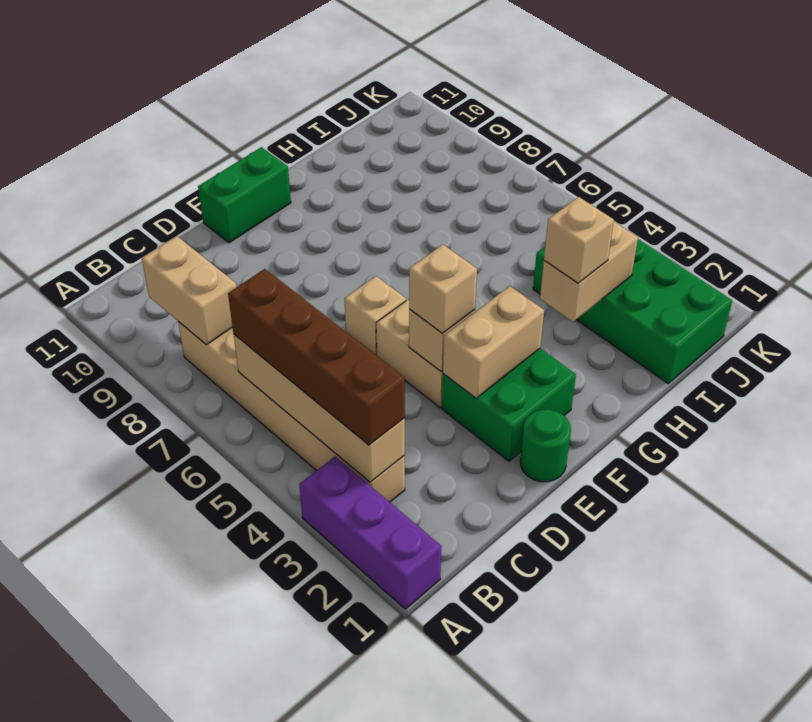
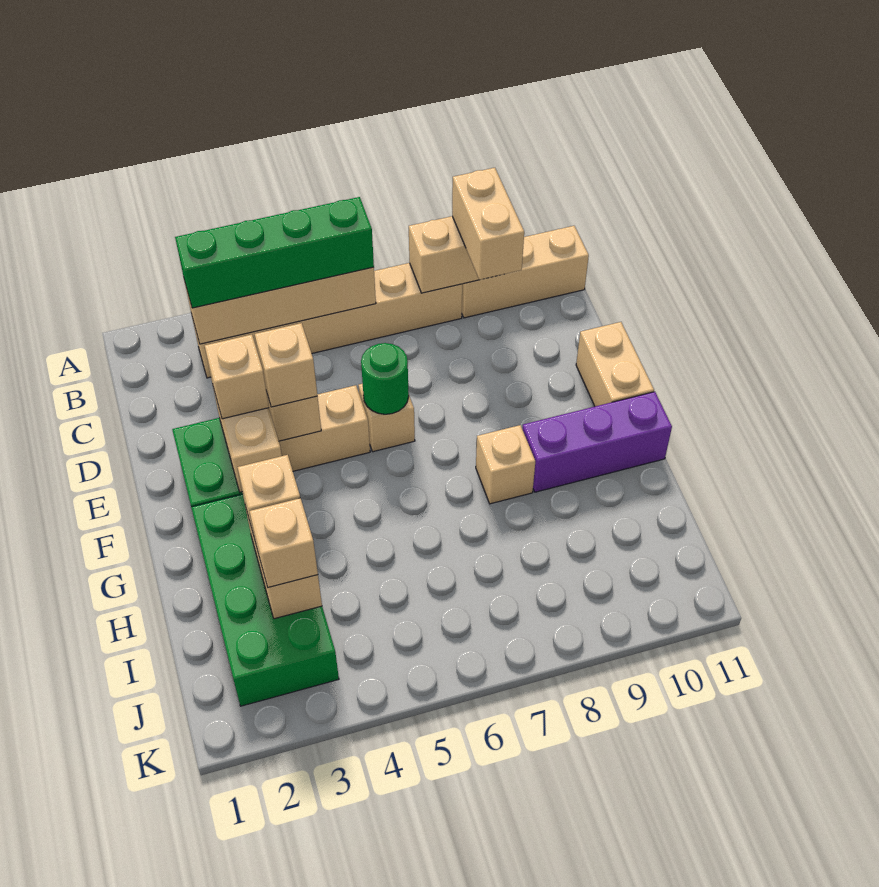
purple brick A1:A3 level 1 -> purple brick G9:G11 level 1
brown brick B3:B6 level 3 -> green brick B3:B6 level 3
none -> tan brick B9:B11 level 1
none -> tan brick B9:C9 level 3
green round brick E1 level 1 -> green round brick E6 level 2
none -> tan brick E3 level 3
green brick E11:F11 level 1 -> tan brick E11:F11 level 1
none -> tan brick G8 level 1
green brick I1:J4 level 1 -> green brick G2:J3 level 1
none -> tan brick I3 level 3

